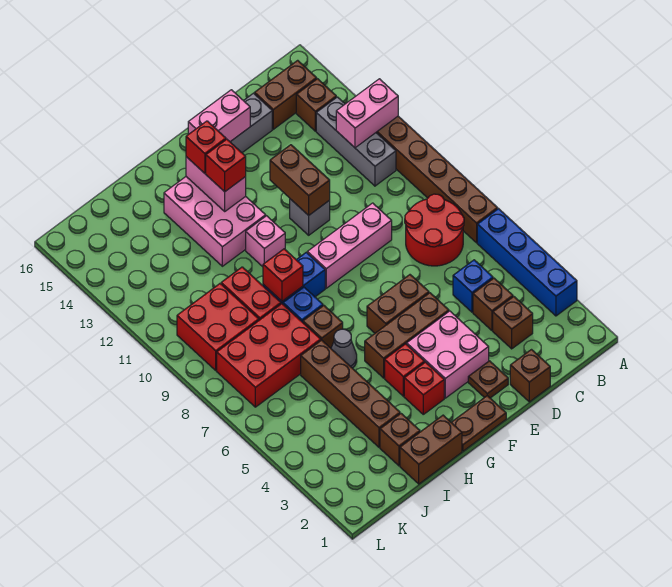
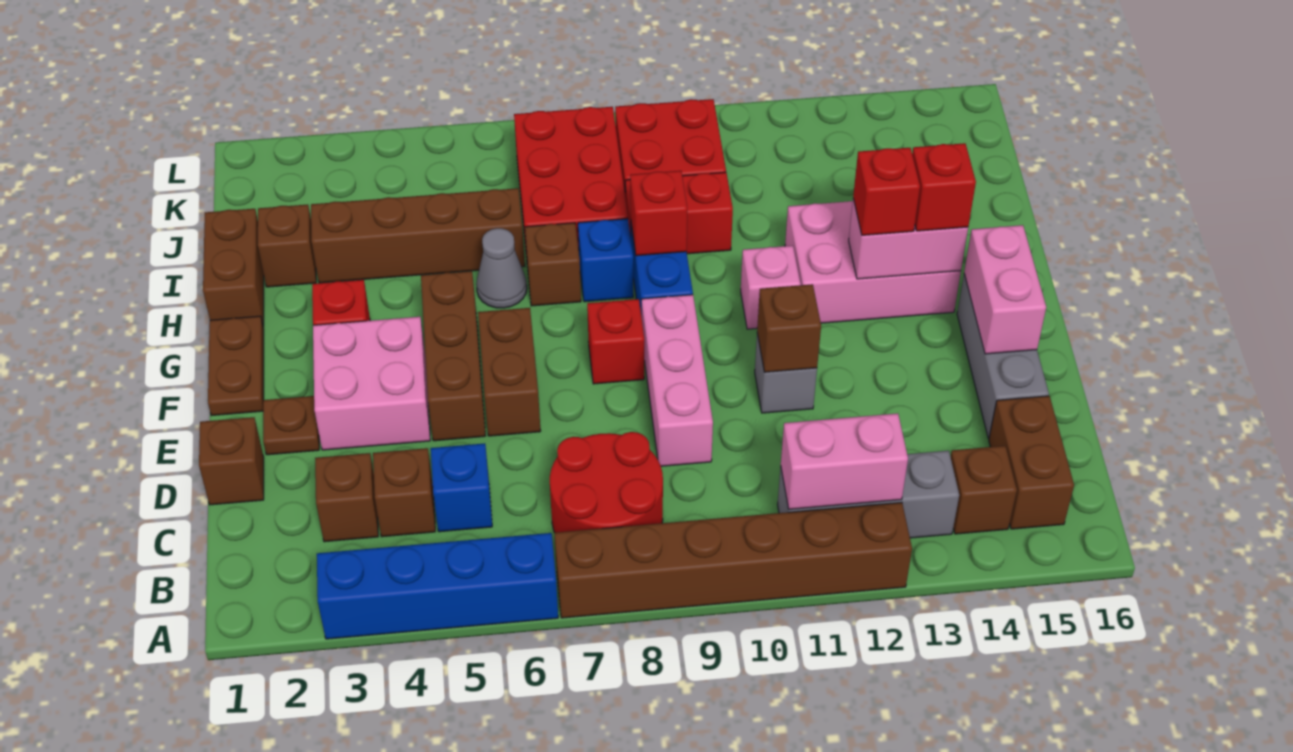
pink brick A12:B12 level 2 -> pink brick B11:B12 level 2
brown brick E11:E12 level 2 -> brown brick E11 level 2
red brick G4 level 1 -> red brick F8 level 1

